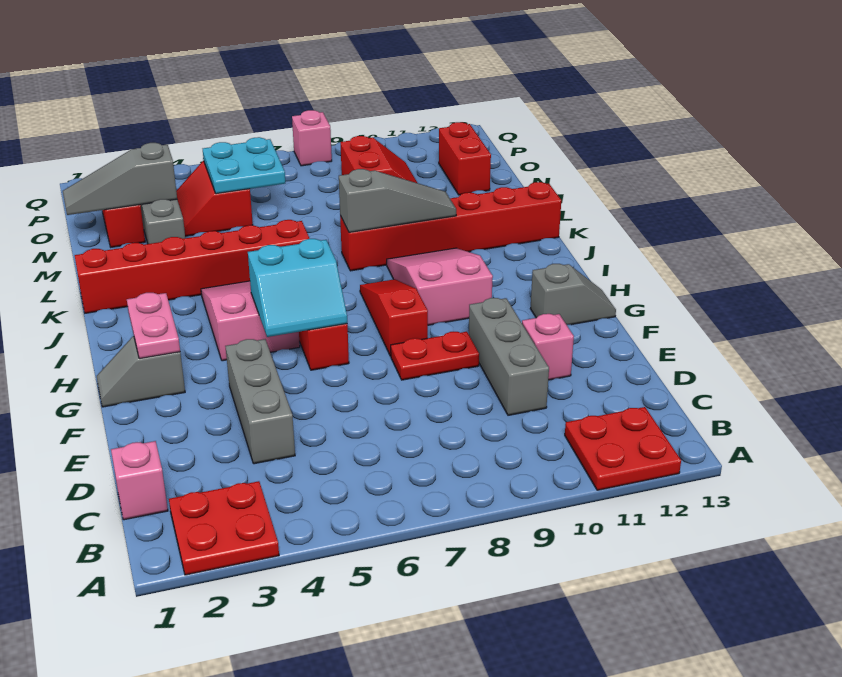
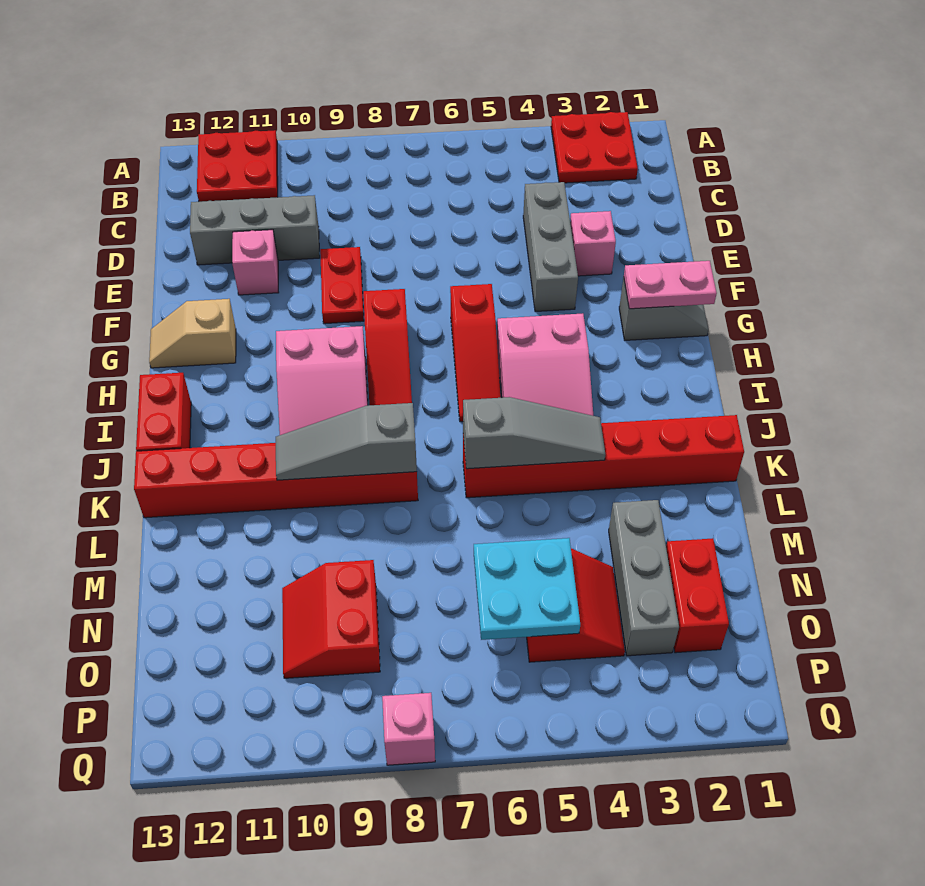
pink brick C1 level 1 -> pink brick E3 level 1
grey brick D10:F10 level 1 -> grey brick D10:D12 level 1
red plate F8:F9 level 1 -> red plate E9:F9 level 1
pink plate G2:H2 level 2 -> pink plate G1:G2 level 2
cyan slope G5:H6 level 2 top H -> none
grey slope G12:G13 level 1 top 12 -> tan slope G12:G13 level 1 top 12
grey slope N1:N3 level 2 top 3 -> grey slope K4:K6 level 2 top 6
red brick N12:O12 level 1 -> red brick I13:J13 level 1

